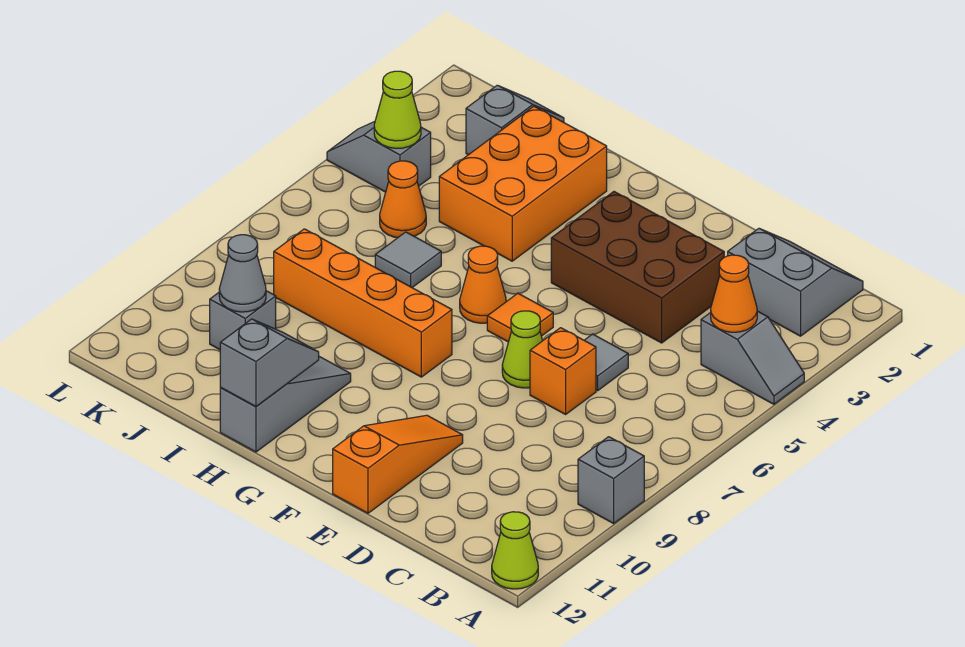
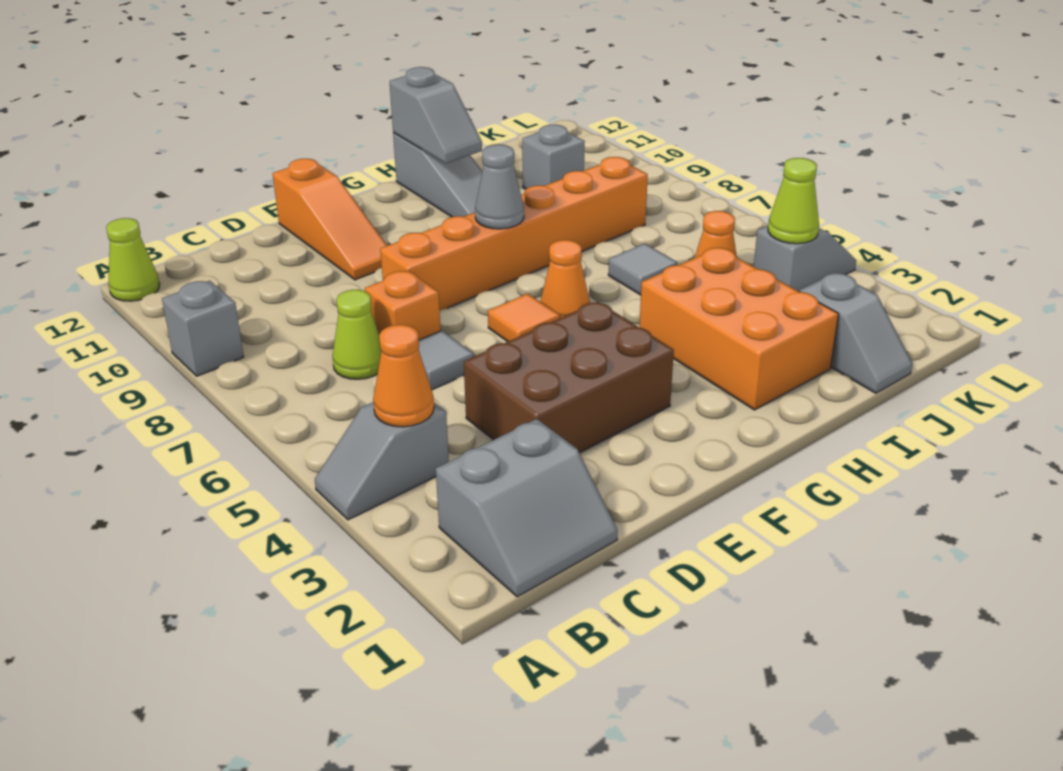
lime cone E7 level 1 -> lime cone C7 level 1
orange brick G8:J8 level 1 -> orange brick E8:J8 level 1
grey cone J10 level 2 -> grey cone G8 level 2

